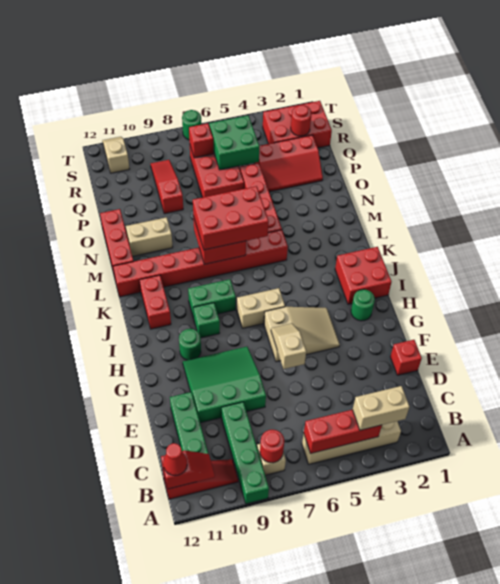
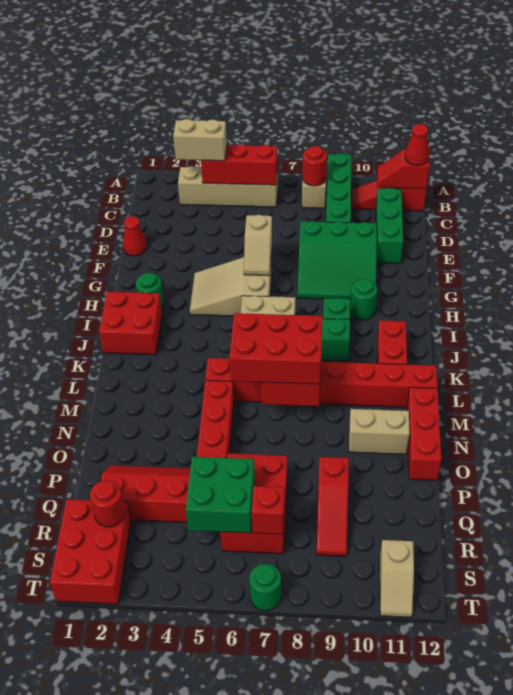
red brick E1 level 1 -> red cone E1 level 1
red brick R1:S3 level 1 -> red brick R1:T2 level 1

